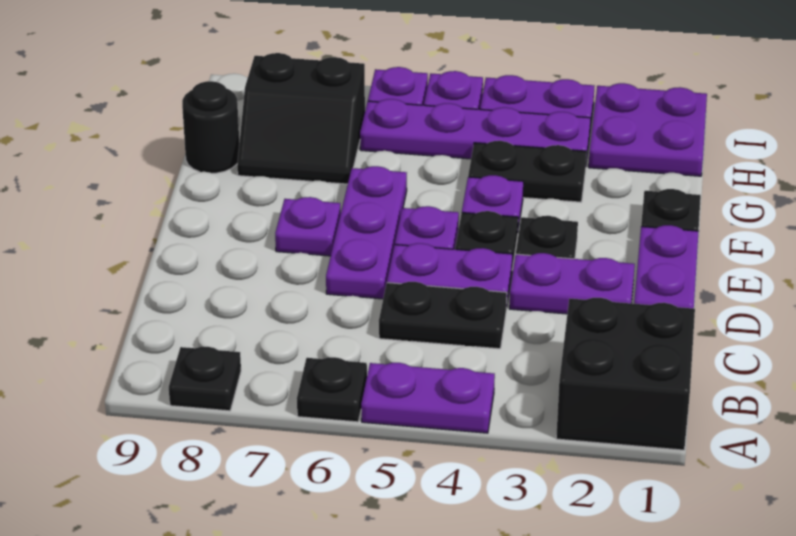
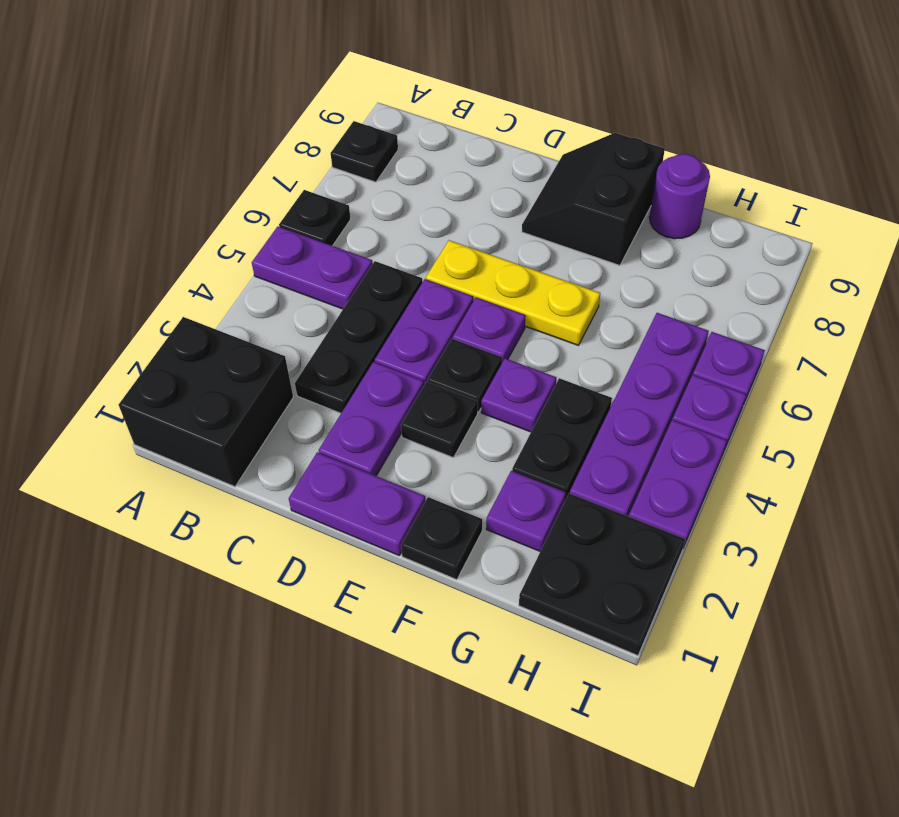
purple plate A4:A5 level 1 -> purple plate A5:B5 level 1
black plate C4:C5 level 1 -> black plate C3:C5 level 1
purple plate D6:F6 level 1 -> yellow plate D6:F6 level 1
purple plate E7 level 1 -> purple plate G2 level 1
black slope G7:H8 level 1 top H -> black slope E8:F9 level 1 top F
black round brick G9 level 1 -> purple round brick G9 level 1
purple plate H1:I2 level 1 -> black plate H1:I2 level 1

